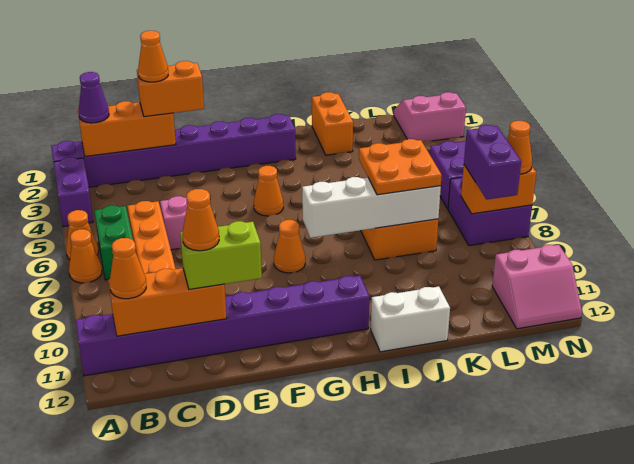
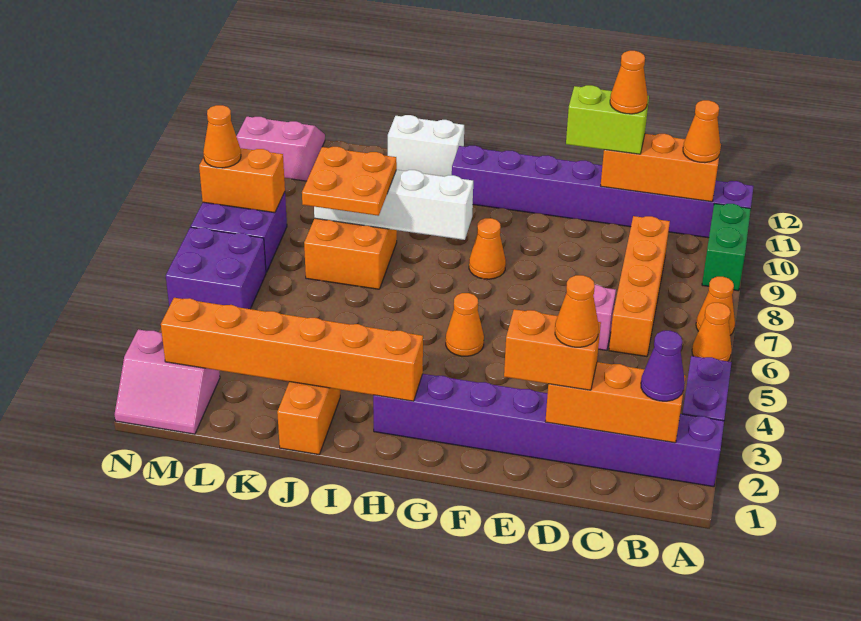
green brick B6:B7 level 1 -> green brick A9:A10 level 1
none -> orange brick H2:M2 level 2
purple brick M8:M9 level 3 -> none

